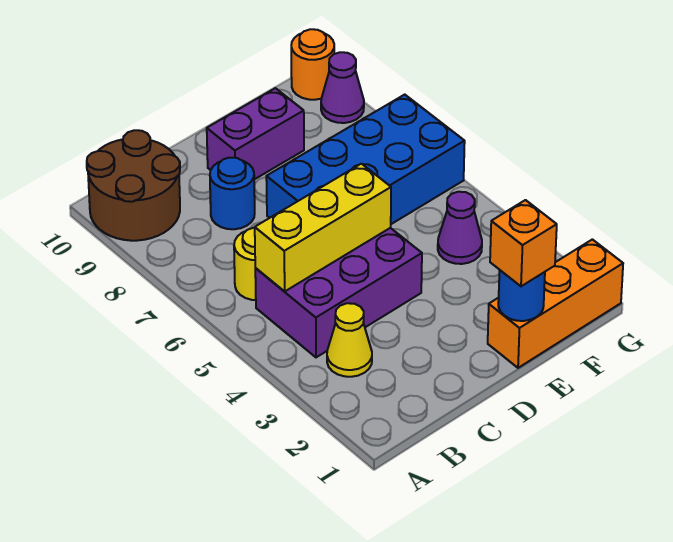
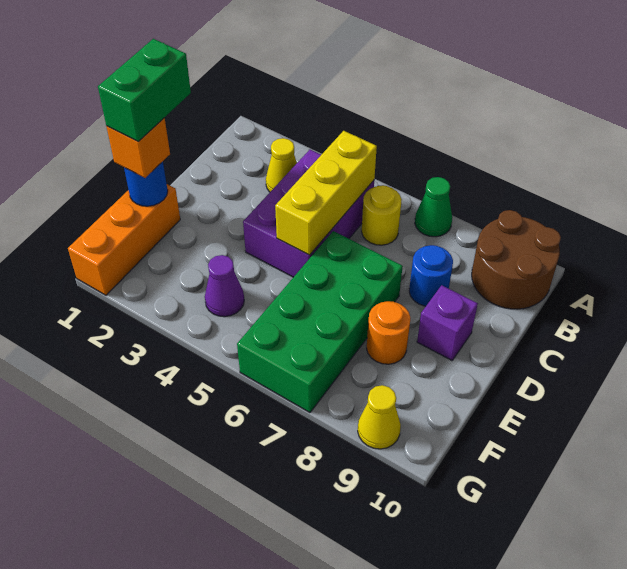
none -> green cone A7 level 1
none -> green brick D1:E1 level 4
blue brick D6:G7 level 1 -> green brick D6:G7 level 1
purple brick D9:E9 level 1 -> purple brick D9 level 1
purple cone G9 level 1 -> yellow cone G9 level 1
orange round brick G10 level 1 -> orange round brick E8 level 1

